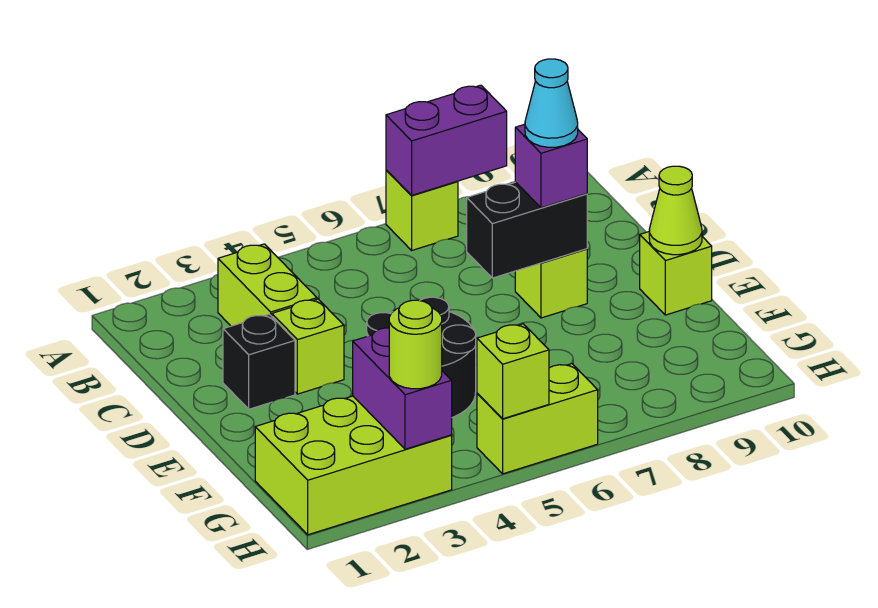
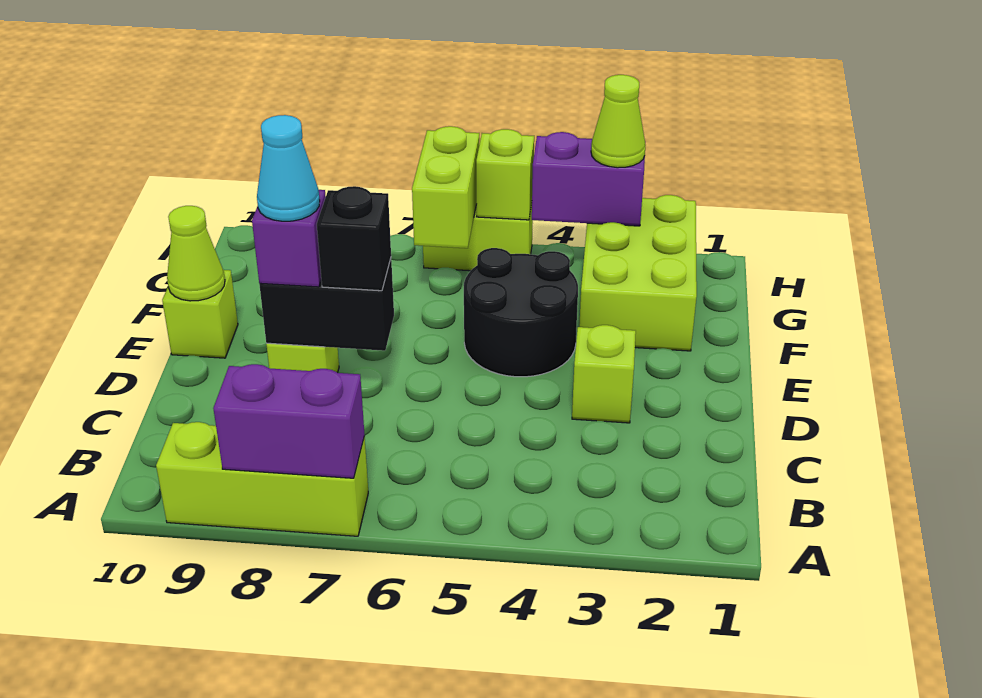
lime brick A7 level 1 -> lime brick A7:A9 level 1
lime brick B3:C3 level 1 -> lime brick G6:H6 level 2
black brick D2 level 1 -> black brick D7 level 3
lime brick G1:H3 level 1 -> lime brick F2:H3 level 1
purple brick G3:H3 level 2 -> purple brick H3:H4 level 2
lime round brick H3 level 3 -> lime cone H3 level 3

